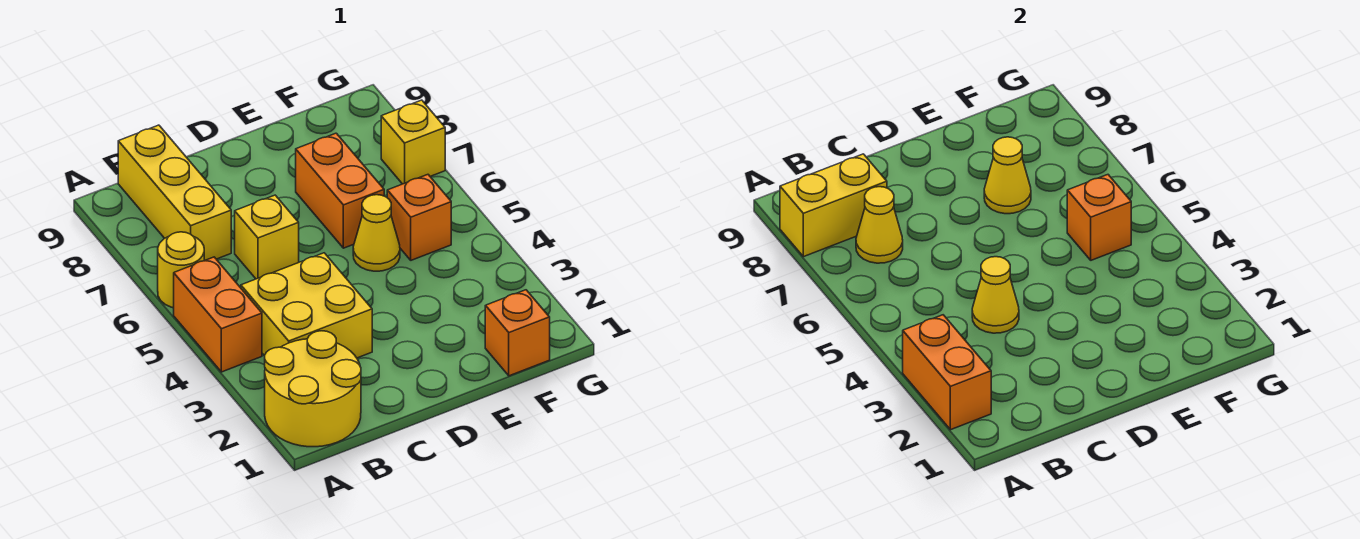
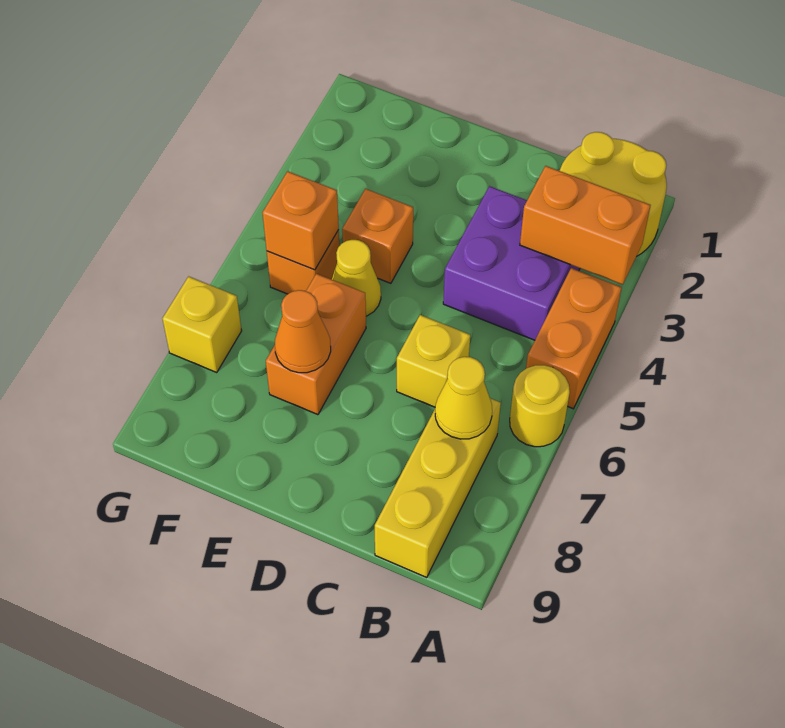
orange brick A2:A3 level 2 -> orange brick A3:B3 level 2
yellow brick A8:B8 level 2 -> none
yellow brick B3:C4 level 1 -> purple brick B3:C4 level 1
yellow cone C4 level 2 -> none
yellow cone E7 level 2 -> orange cone E7 level 2
orange brick F1 level 1 -> orange brick E4 level 1

